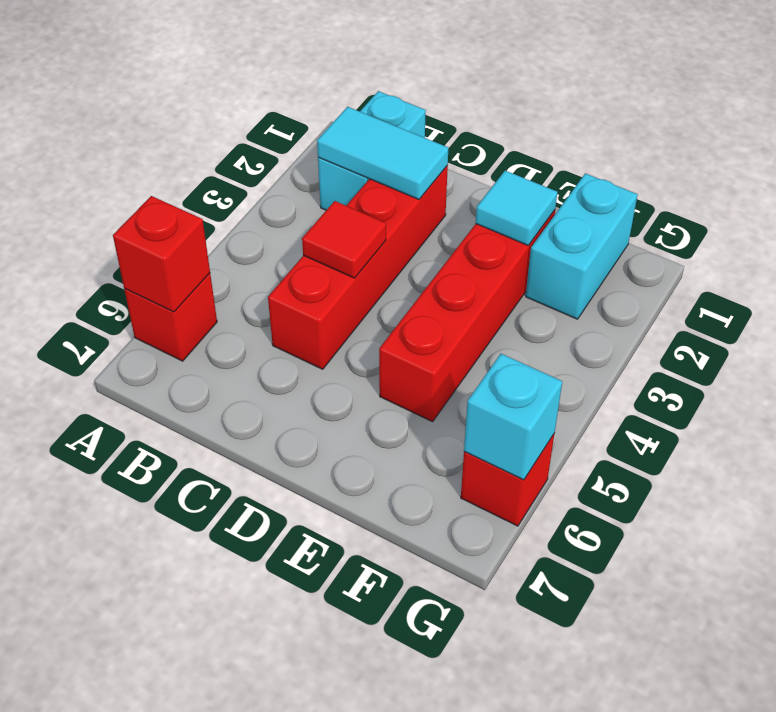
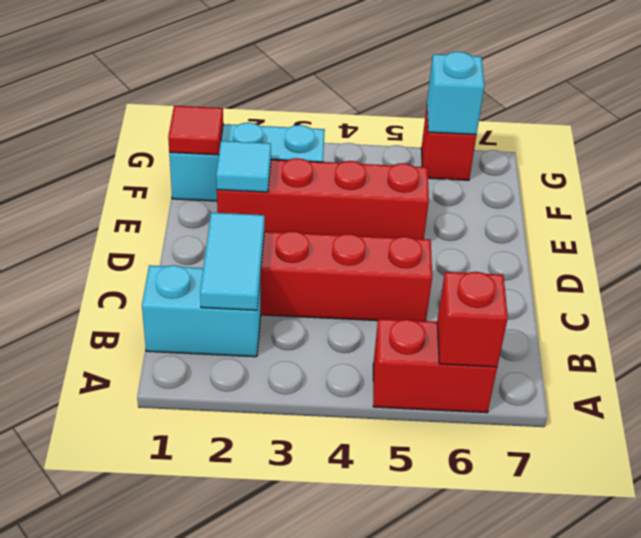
red brick A6 level 1 -> red brick A5:A6 level 1
red tile C4 level 2 -> red tile F1 level 2
cyan brick F1:F2 level 1 -> cyan brick F1:F3 level 1

